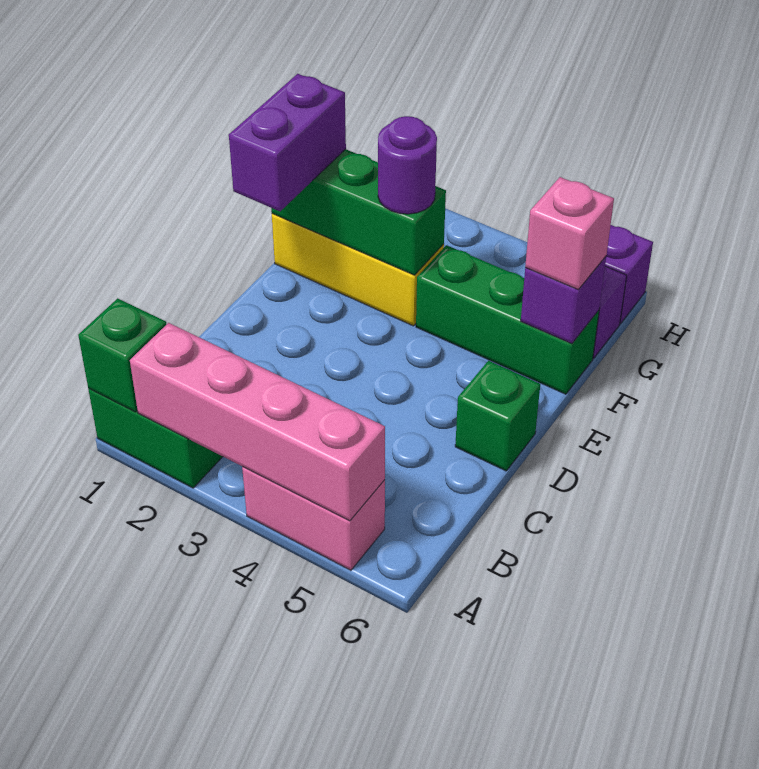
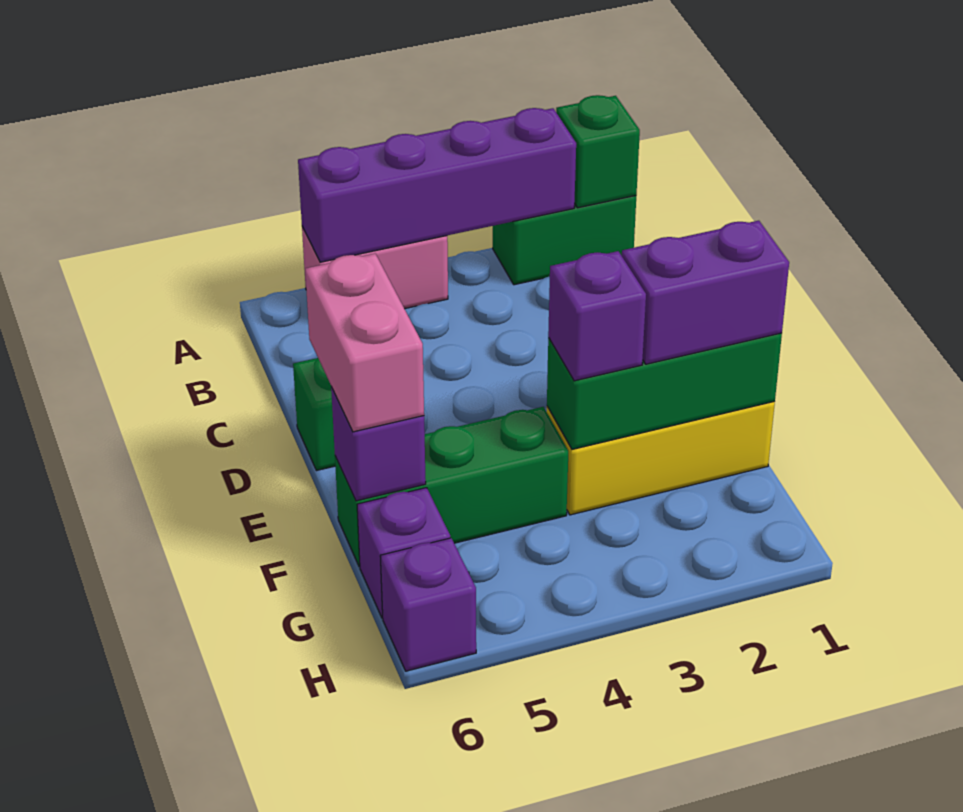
pink brick A2:A5 level 2 -> purple brick A2:A5 level 2
purple brick E1:F1 level 3 -> purple brick F1:F2 level 3
purple round brick F3 level 3 -> purple brick F3 level 3
pink brick F6 level 3 -> pink brick E6:F6 level 3

